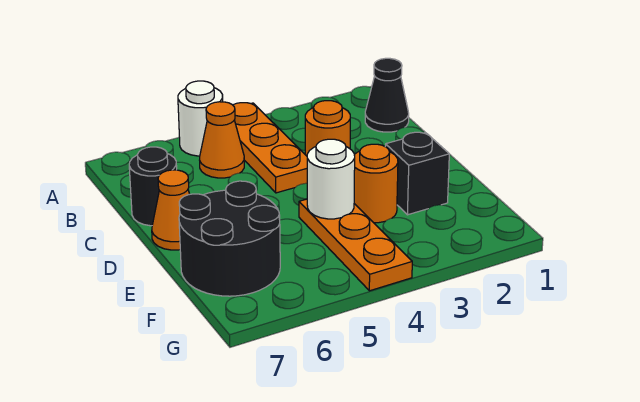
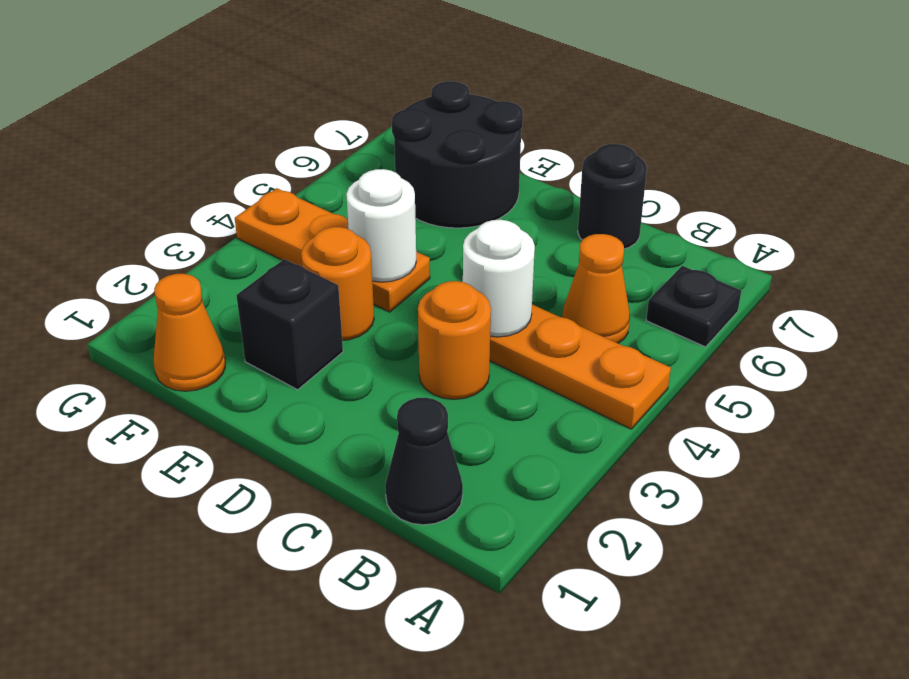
white round brick A5 level 1 -> white round brick C4 level 2
none -> black plate A6 level 1
orange cone D7 level 1 -> orange cone F1 level 1

